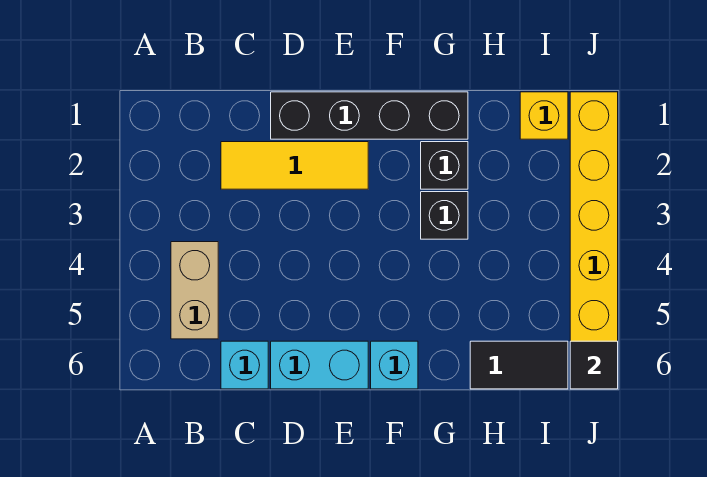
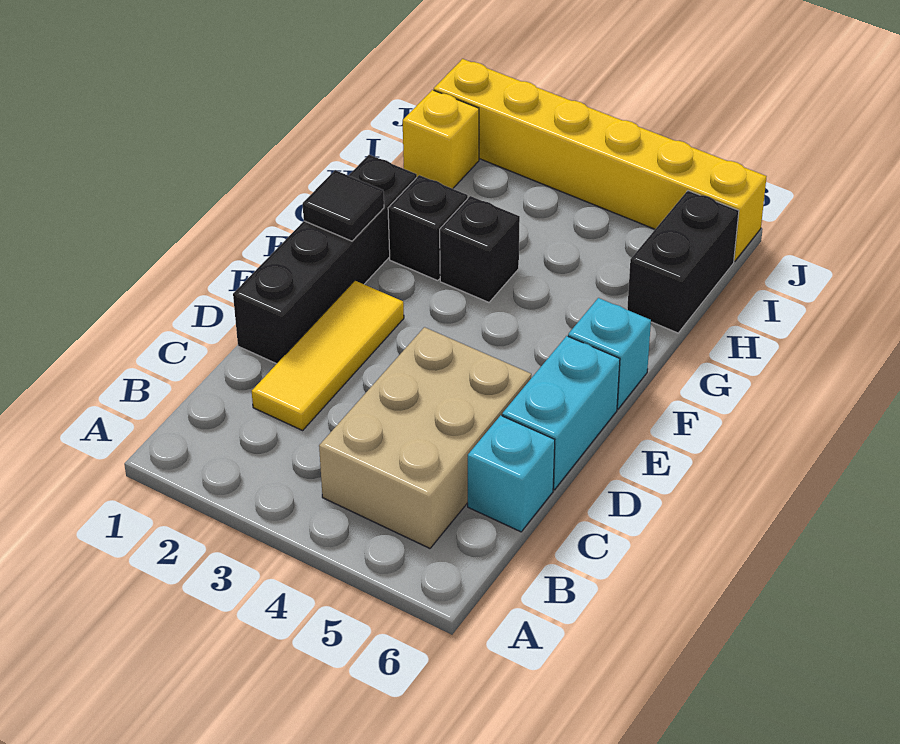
tan brick B4:B5 level 1 -> tan brick B4:D5 level 1
black tile H6:I6 level 1 -> black brick H6:I6 level 1
black tile J6 level 2 -> black tile F1 level 2

